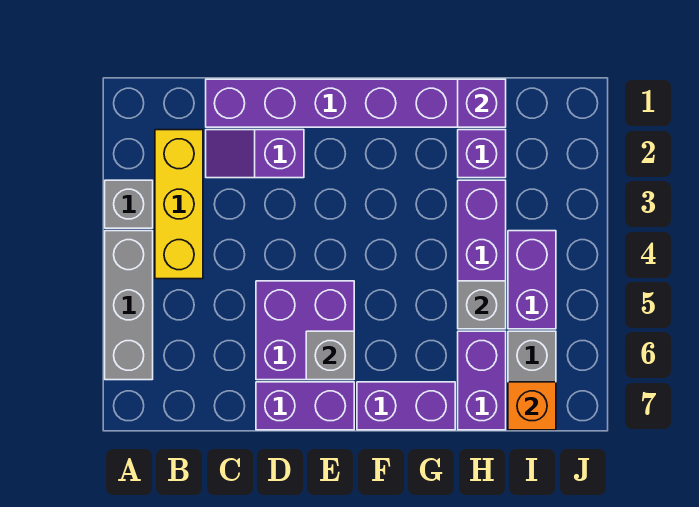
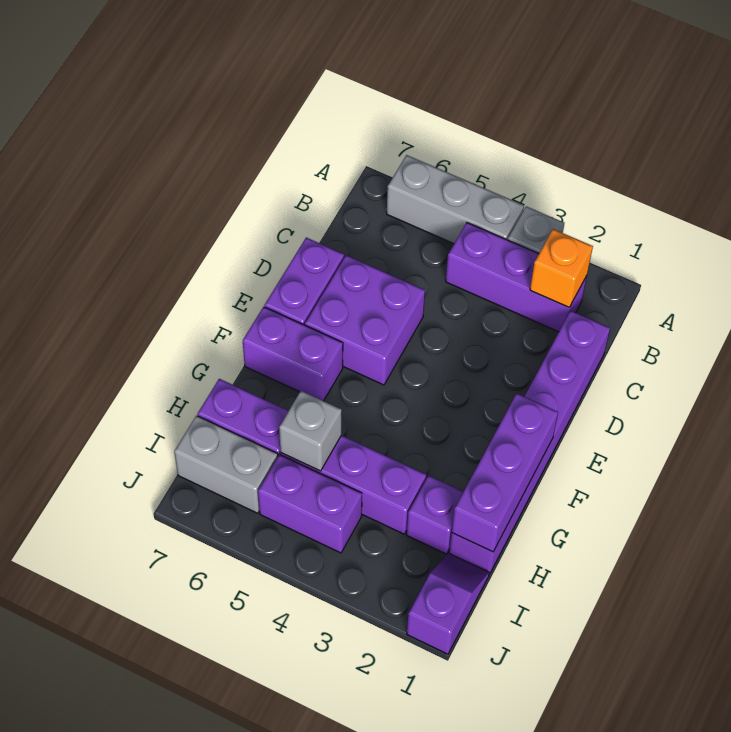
yellow brick B2:B4 level 1 -> purple brick B2:B4 level 1
purple slope C2:D2 level 1 top D -> purple slope I1:J1 level 1 top J
grey brick E6 level 2 -> none
purple brick F7:G7 level 1 -> purple brick F6:F7 level 1
purple brick H1 level 2 -> purple brick F1:H1 level 2
orange brick I7 level 2 -> orange brick B2 level 2

